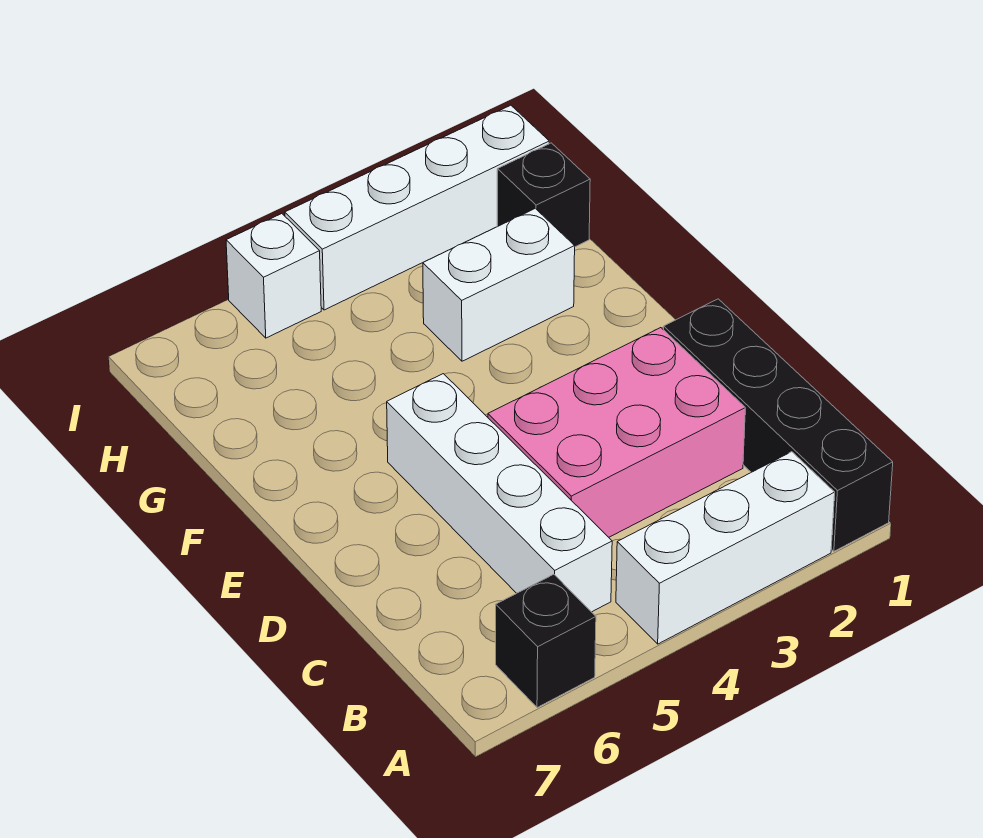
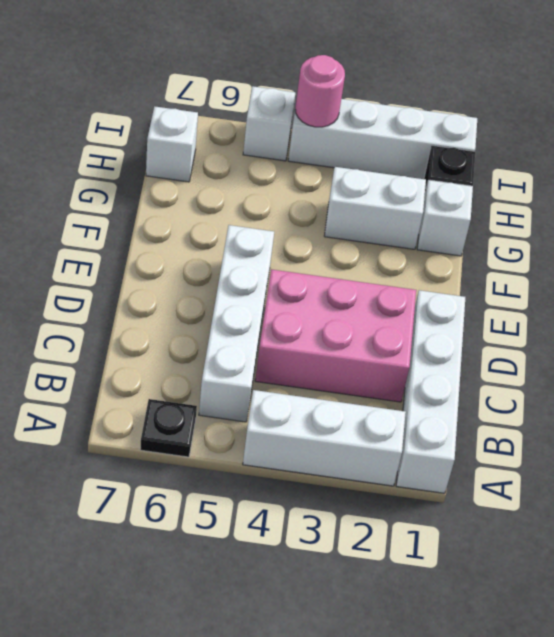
black brick A1:D1 level 1 -> white brick A1:D1 level 1
black brick A6 level 1 -> black plate A6 level 1
none -> white brick G1 level 1
none -> white brick H7 level 1
none -> pink round brick I4 level 2

